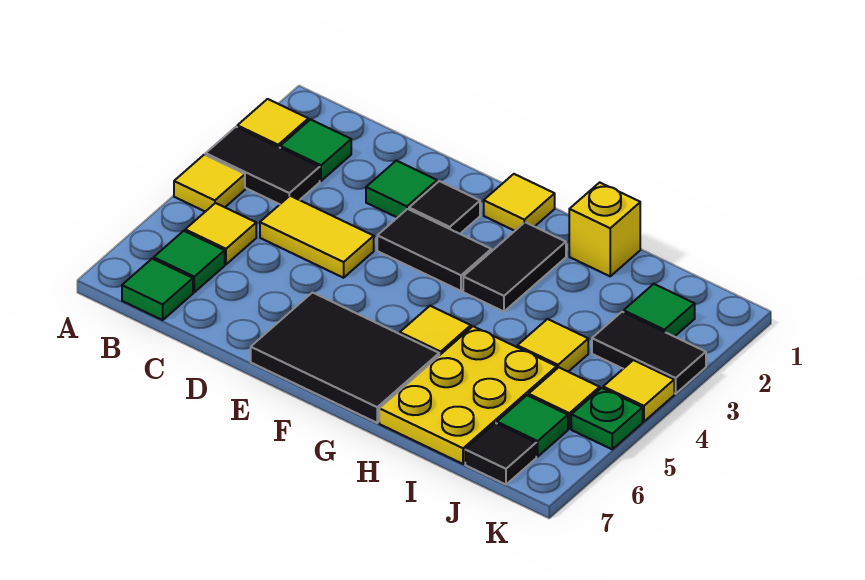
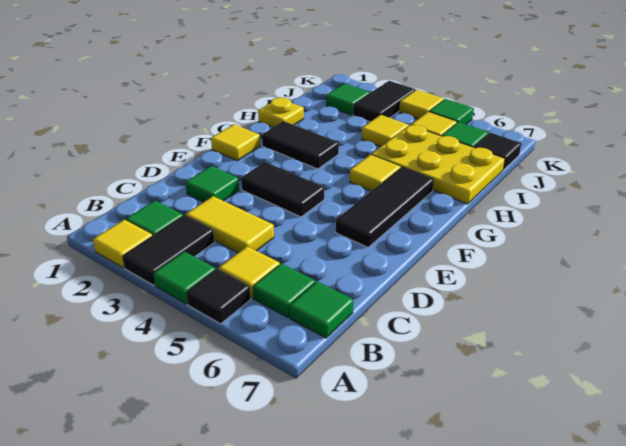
yellow tile A4 level 1 -> green tile A4 level 1
yellow tile C4:D4 level 1 -> yellow tile C3:C4 level 1
black tile E2 level 1 -> black tile A5 level 1
black tile E3:F3 level 1 -> black tile E3:E4 level 1
black tile E6:G7 level 1 -> black tile E6:G6 level 1
yellow brick H1 level 1 -> yellow plate H1 level 1
green plate K5 level 1 -> green tile K5 level 1

